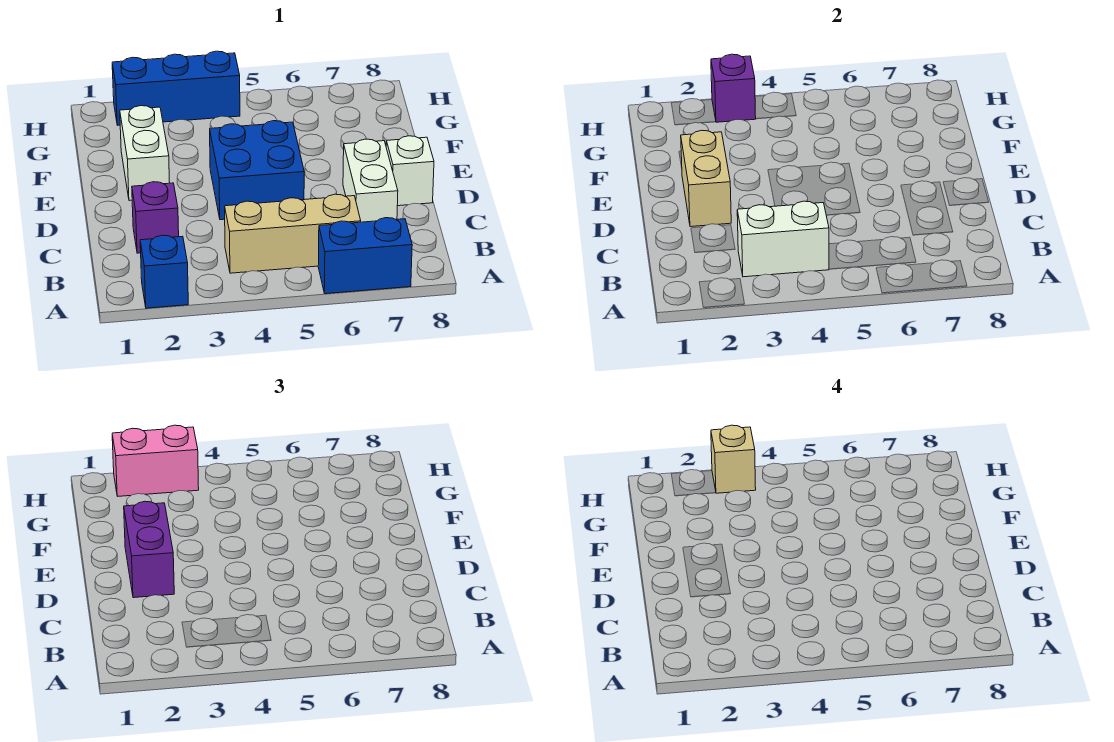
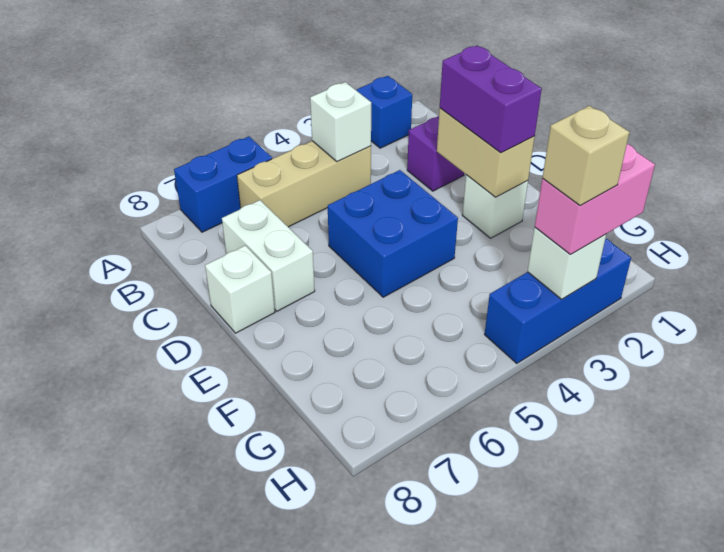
white brick B3:B4 level 2 -> white brick B4 level 2
white brick E2:F2 level 1 -> white brick E2 level 1
purple brick H3 level 2 -> white brick H3 level 2

